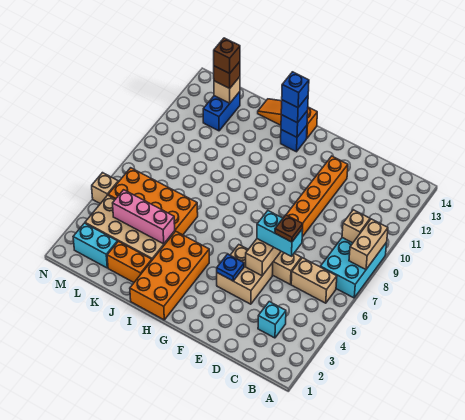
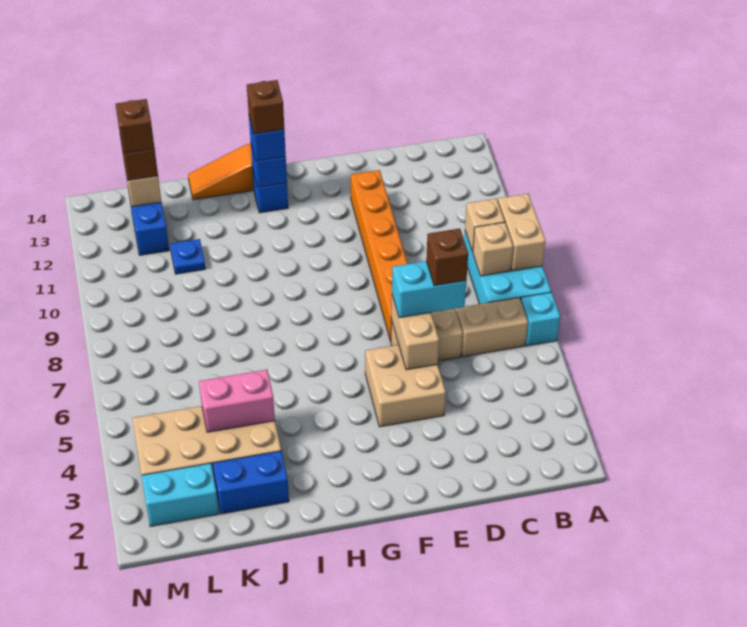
cyan brick C3 level 1 -> cyan brick A6 level 1
brown plate D6 level 4 -> brown brick D6 level 4
blue plate F4 level 2 -> blue plate K11 level 1
orange brick H1:I4 level 1 -> none
blue brick H13 level 4 -> brown brick H13 level 4
orange brick J2:K2 level 1 -> blue brick J2:K2 level 1
pink brick J4:L4 level 2 -> pink brick J4:K4 level 2
orange brick J5:M6 level 1 -> none
tan brick N5 level 1 -> tan brick B8 level 2

